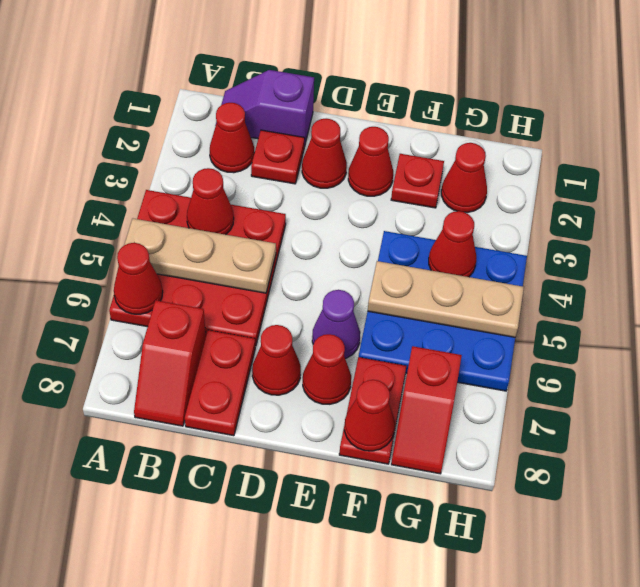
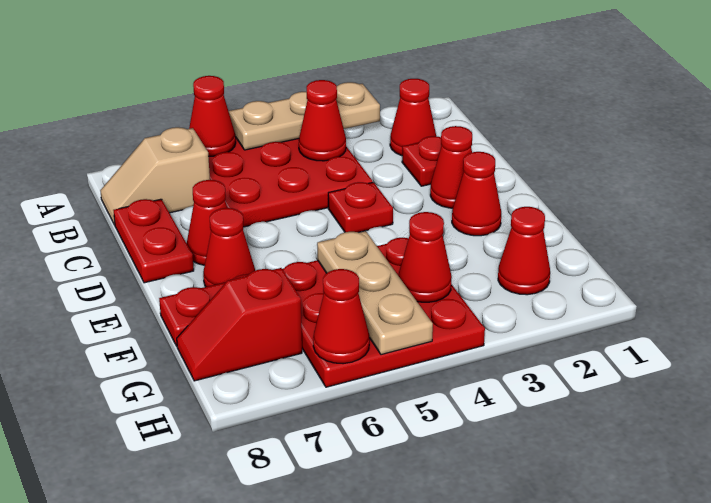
tan plate A5:C5 level 2 -> tan plate A3:A5 level 2
purple slope B1:C1 level 1 top C -> none
red slope B7:B8 level 1 top 7 -> tan slope B7:B8 level 1 top 7
red plate C7:C8 level 1 -> red plate C8:D8 level 1
purple cone E6 level 1 -> none
red plate F2 level 1 -> red plate D4 level 1
blue plate F4:H6 level 1 -> red plate F4:H6 level 1
red cone F8 level 2 -> red cone H6 level 2

